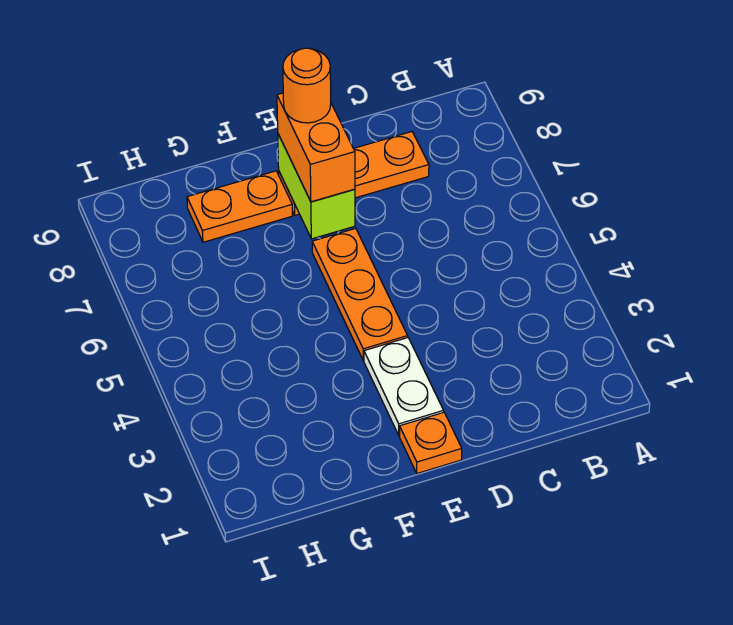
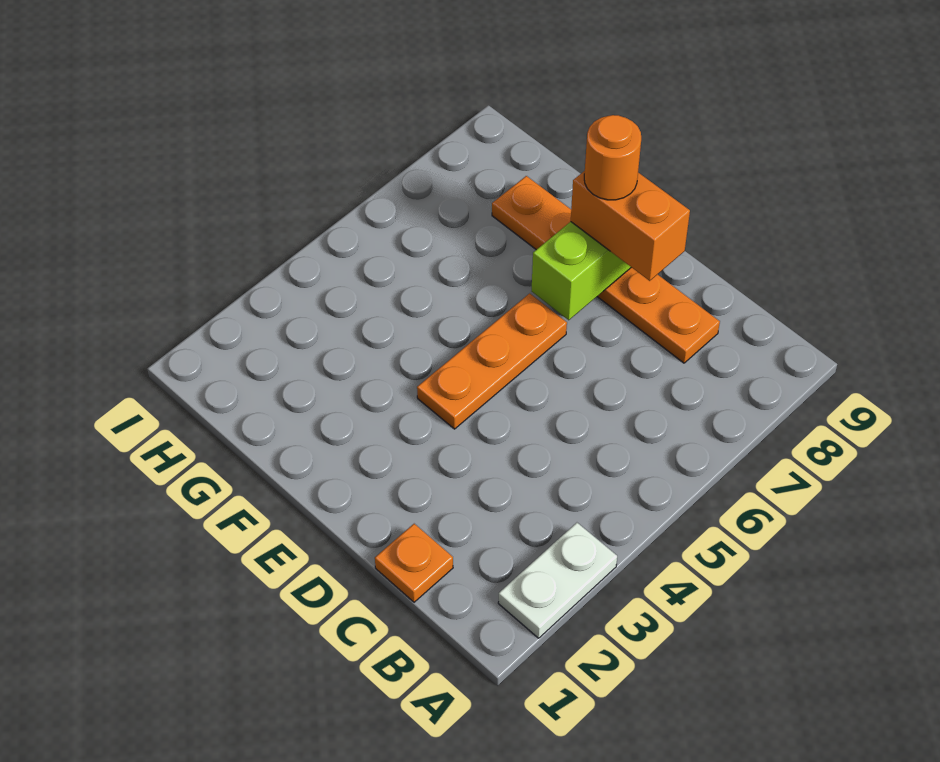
orange plate E1 level 1 -> orange plate C1 level 1
white plate E2:E3 level 1 -> white plate A2:A3 level 1
orange brick E7:E8 level 3 -> orange brick D8:E8 level 3

